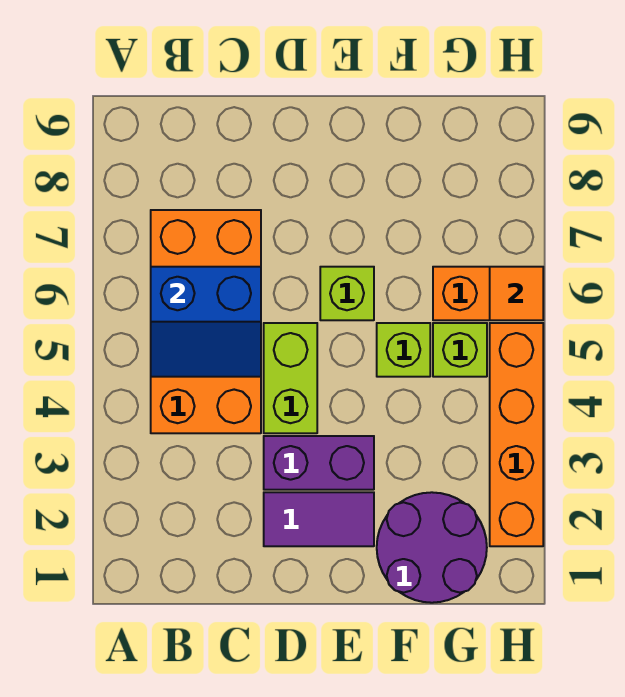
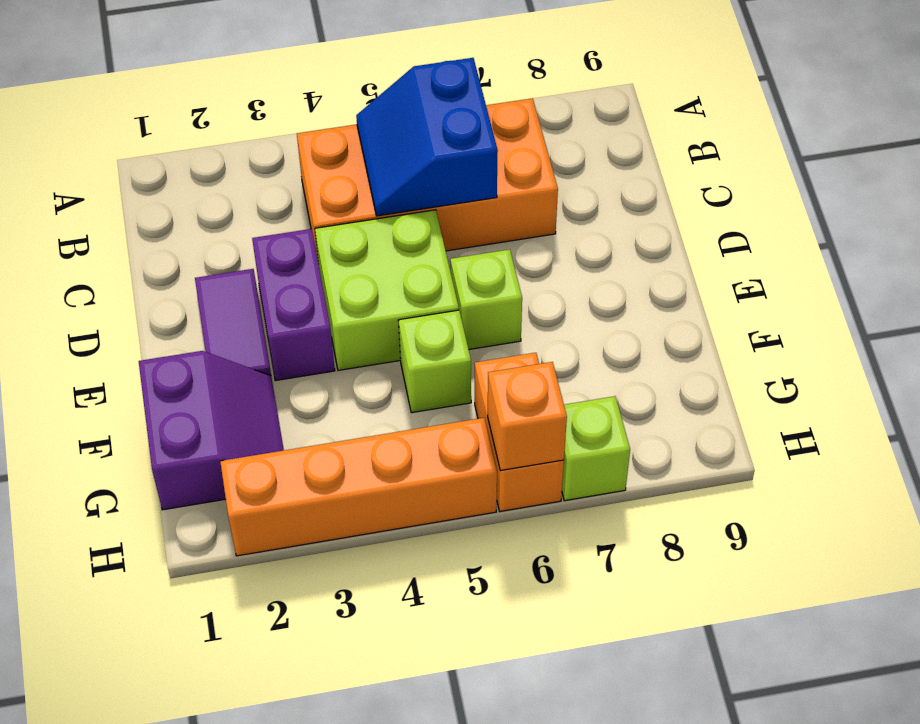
lime brick D4:D5 level 1 -> lime brick D4:E5 level 1
purple round brick F1:G2 level 1 -> purple slope F1:G2 level 1 top 1
lime brick G5 level 1 -> lime brick H7 level 1
orange tile H6 level 2 -> orange brick H6 level 2

